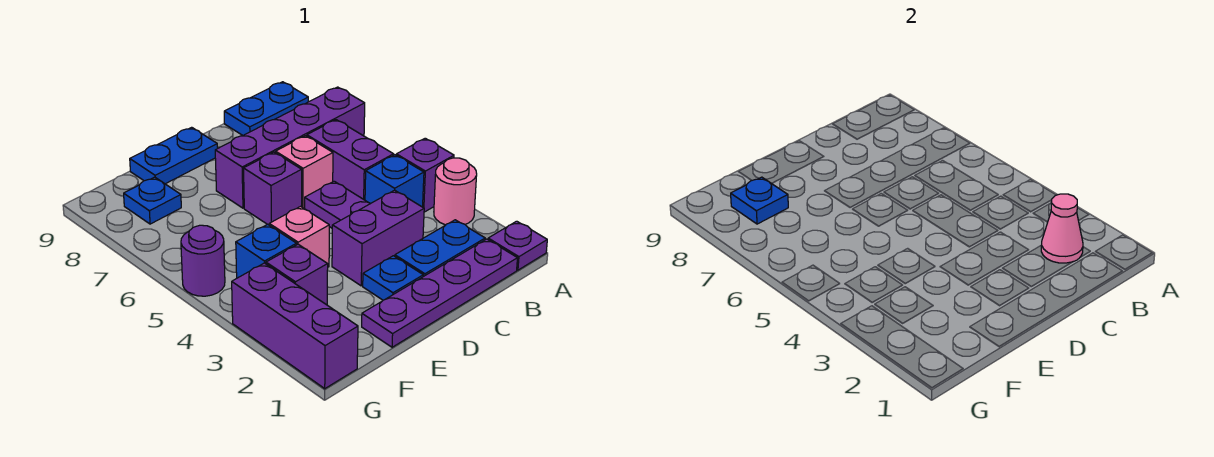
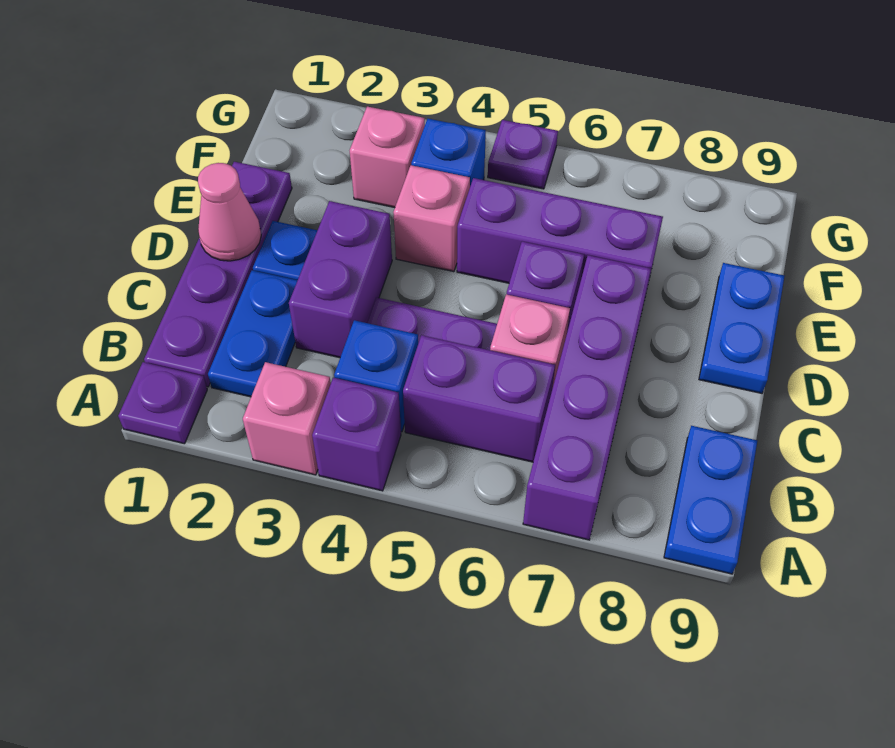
pink round brick A3 level 1 -> pink brick A3 level 1
pink cone B2 level 2 -> pink cone D1 level 2
purple brick F3 level 1 -> pink brick F3 level 1
blue plate F8 level 1 -> none
blue plate F8 level 2 -> none
purple brick G1:G3 level 1 -> purple brick E5:E7 level 1
purple round brick G5 level 1 -> purple plate G5 level 1

